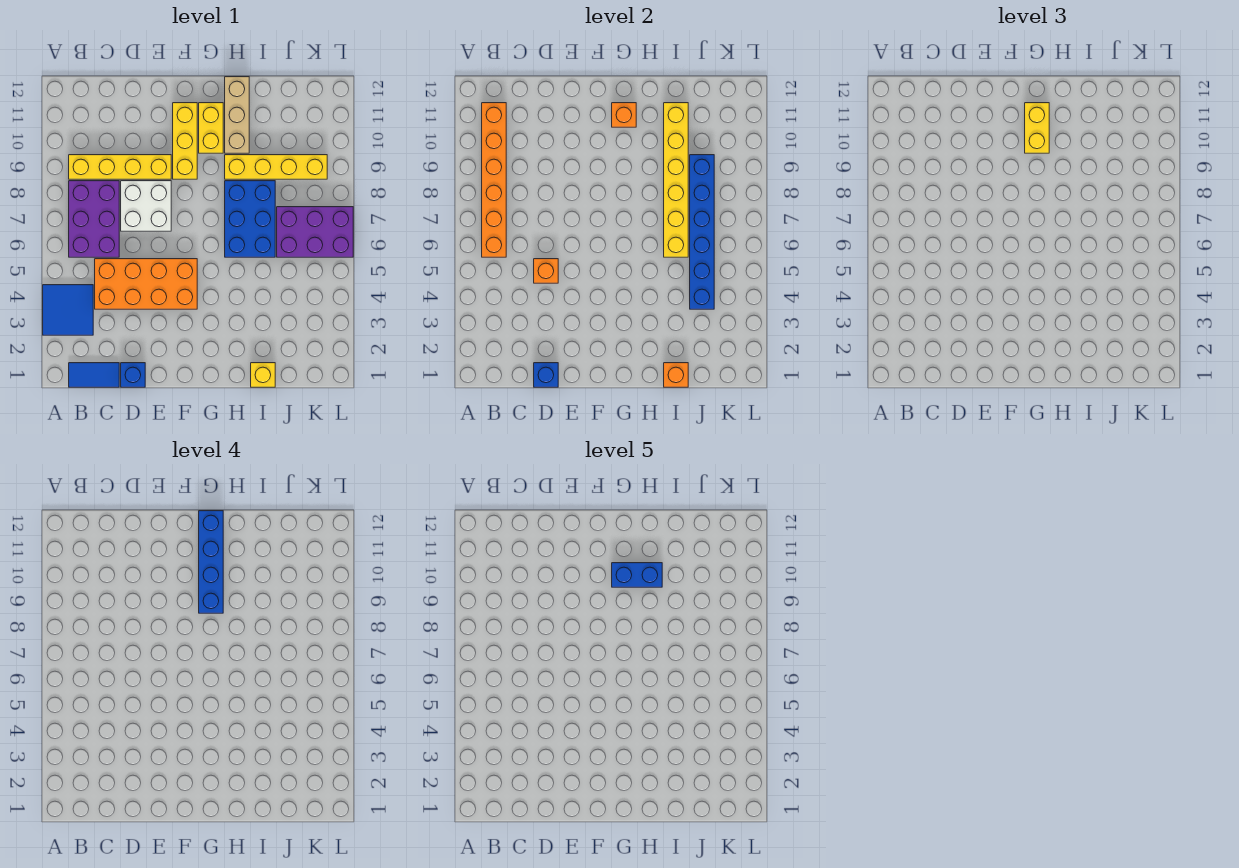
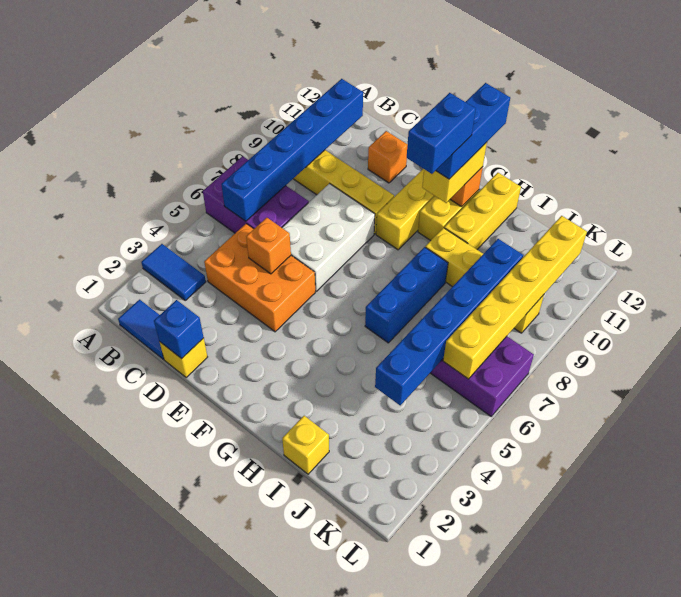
blue tile A3:B4 level 1 -> blue tile A3:B3 level 1
purple brick B6:C8 level 1 -> purple brick A6:C7 level 1
orange brick B6:B11 level 2 -> blue brick B6:B11 level 2
orange brick C4:F5 level 1 -> orange brick C4:E5 level 1
blue brick D1 level 1 -> yellow brick D1 level 1
white brick D7:E8 level 1 -> white brick D6:E8 level 1
blue brick G9:G12 level 4 -> blue brick G10:G12 level 4
blue brick G10:H10 level 5 -> blue brick G9:G10 level 5
blue brick H6:I8 level 1 -> blue brick H6:H8 level 1
tan brick H10:H12 level 1 -> yellow brick H10:H12 level 1
orange brick I1 level 2 -> orange brick D11 level 1
yellow brick I6:I11 level 2 -> yellow brick K6:K11 level 2

